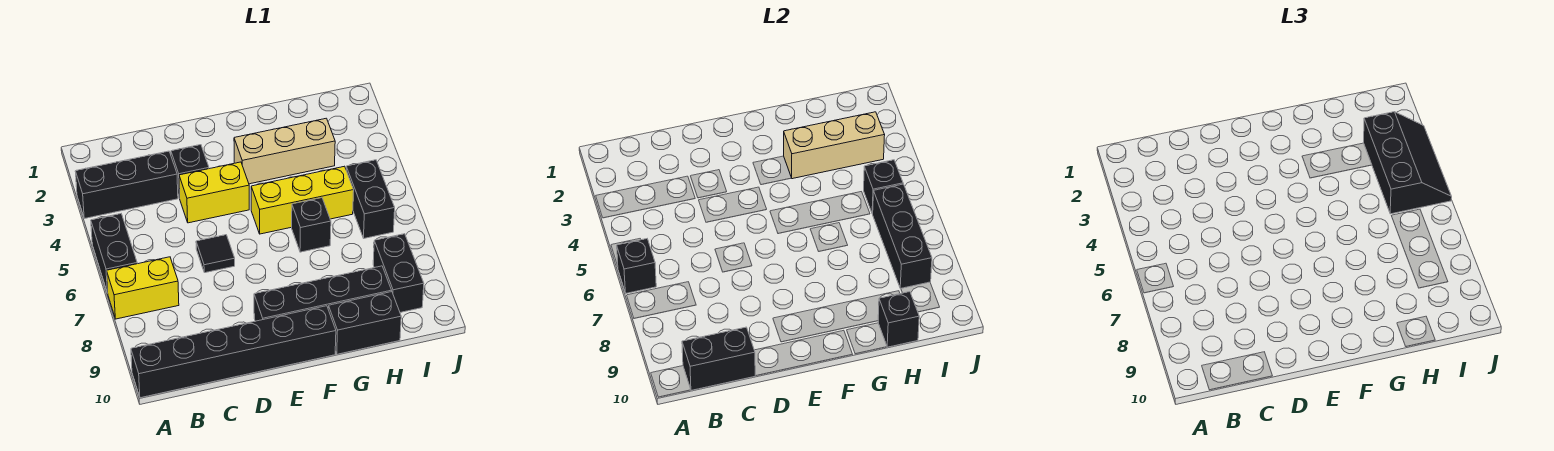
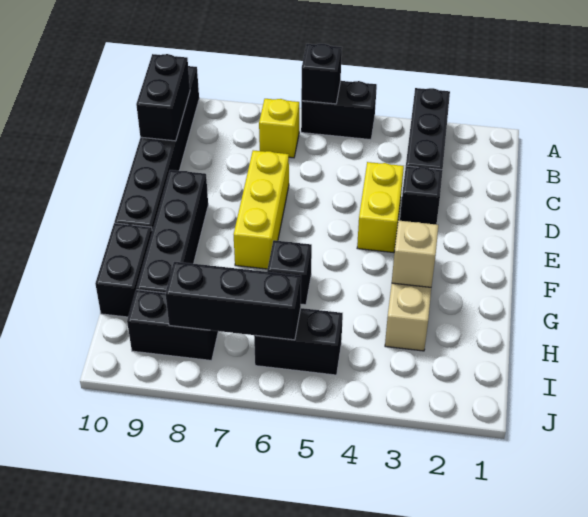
yellow brick A7:B7 level 1 -> yellow brick B7 level 1
black tile D6 level 1 -> none
yellow brick F5:H5 level 1 -> yellow brick D7:F7 level 1
tan brick G3:I3 level 2 -> tan brick G3 level 2
black brick H10 level 2 -> none
black slope I3:J5 level 3 top I -> none
black brick I5 level 2 -> none

